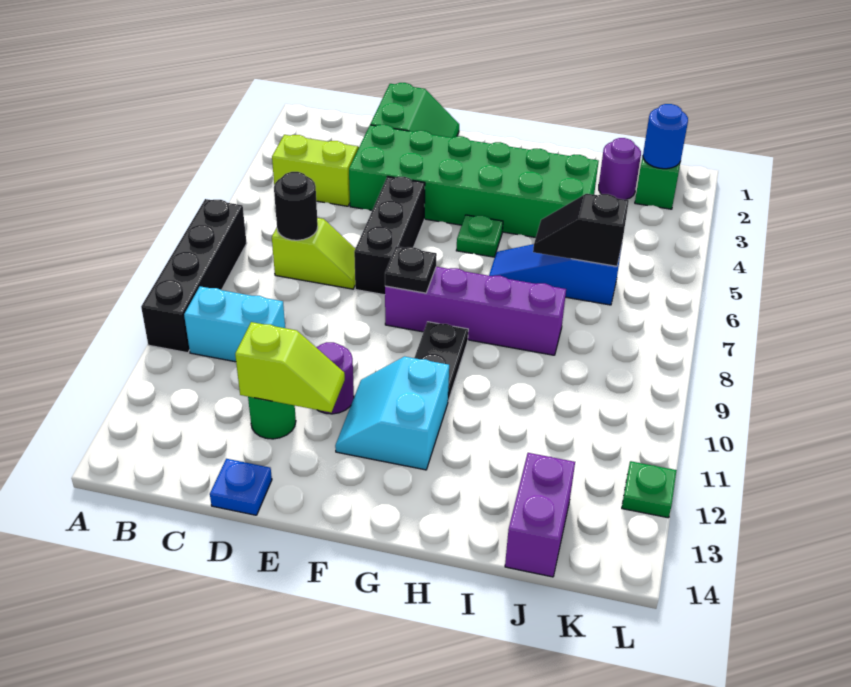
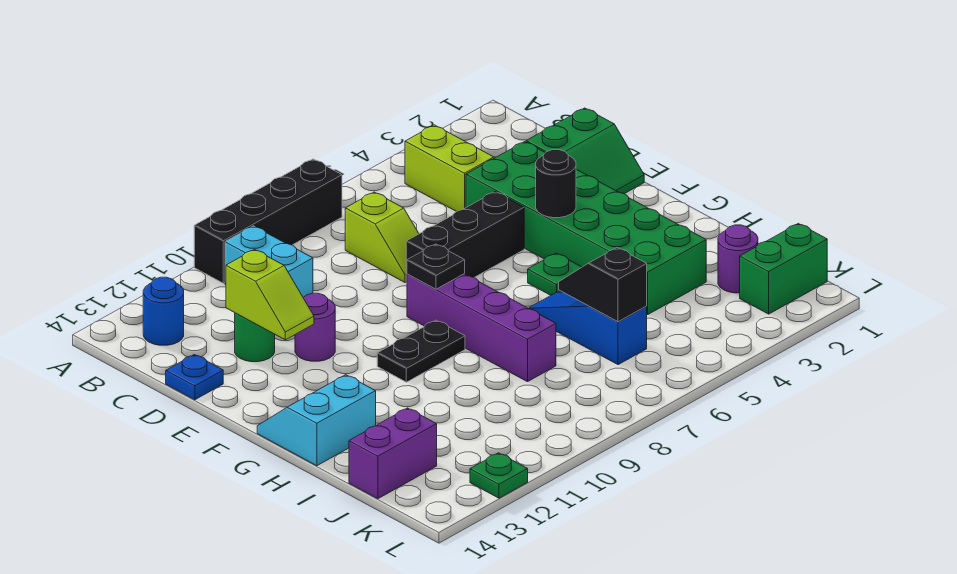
black round brick C7 level 2 -> black round brick F4 level 2
cyan slope F11:G12 level 1 top G -> cyan slope G13:H14 level 1 top H
blue round brick K2 level 2 -> blue round brick B13 level 1

